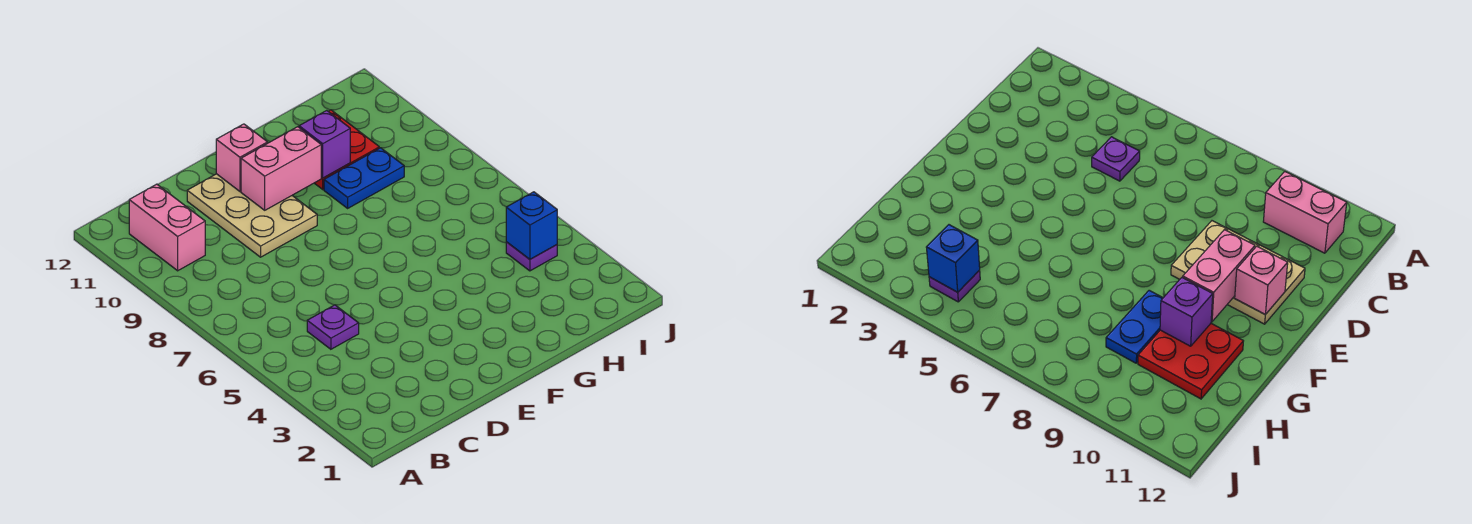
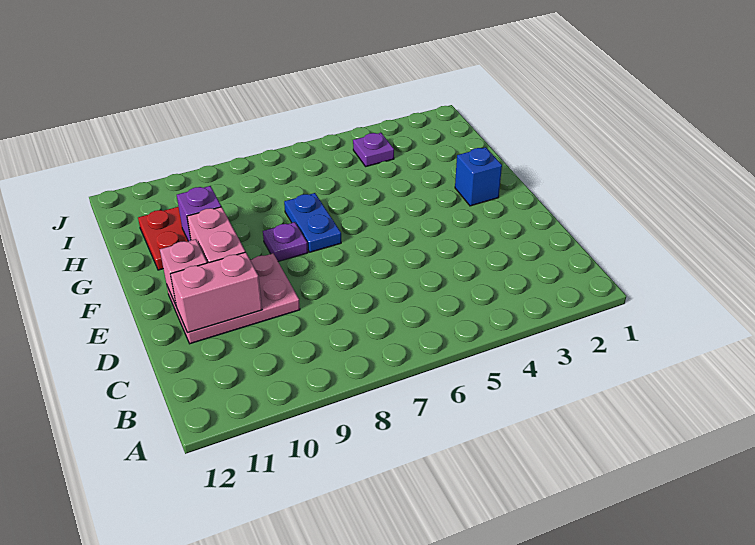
pink brick B10:B11 level 1 -> pink brick D10:D11 level 2
purple plate C5 level 1 -> purple plate F8 level 1
tan plate D9:E11 level 1 -> pink plate D9:E11 level 1
blue plate G9:H9 level 1 -> blue plate F7:G7 level 1
blue brick I4 level 2 -> blue brick F2 level 1

